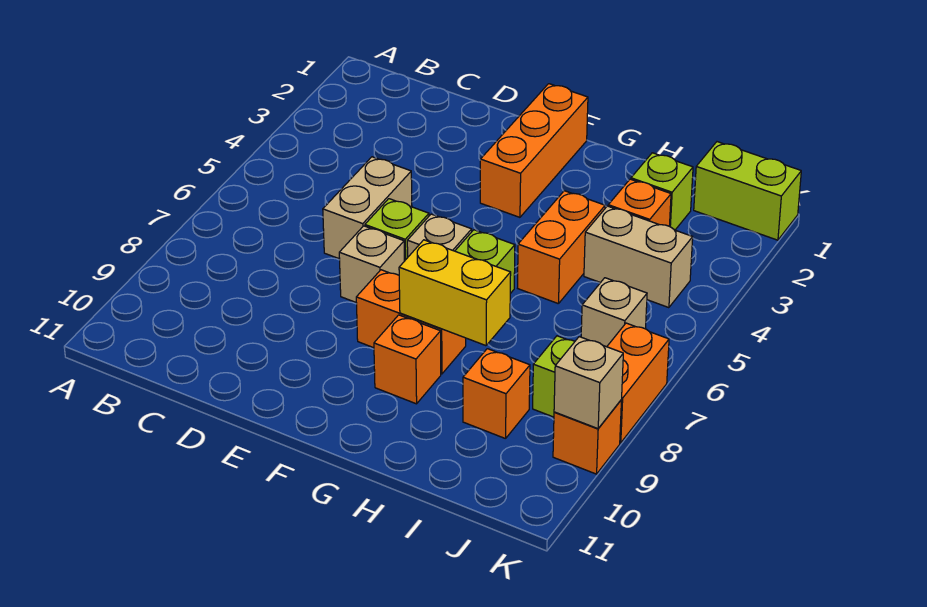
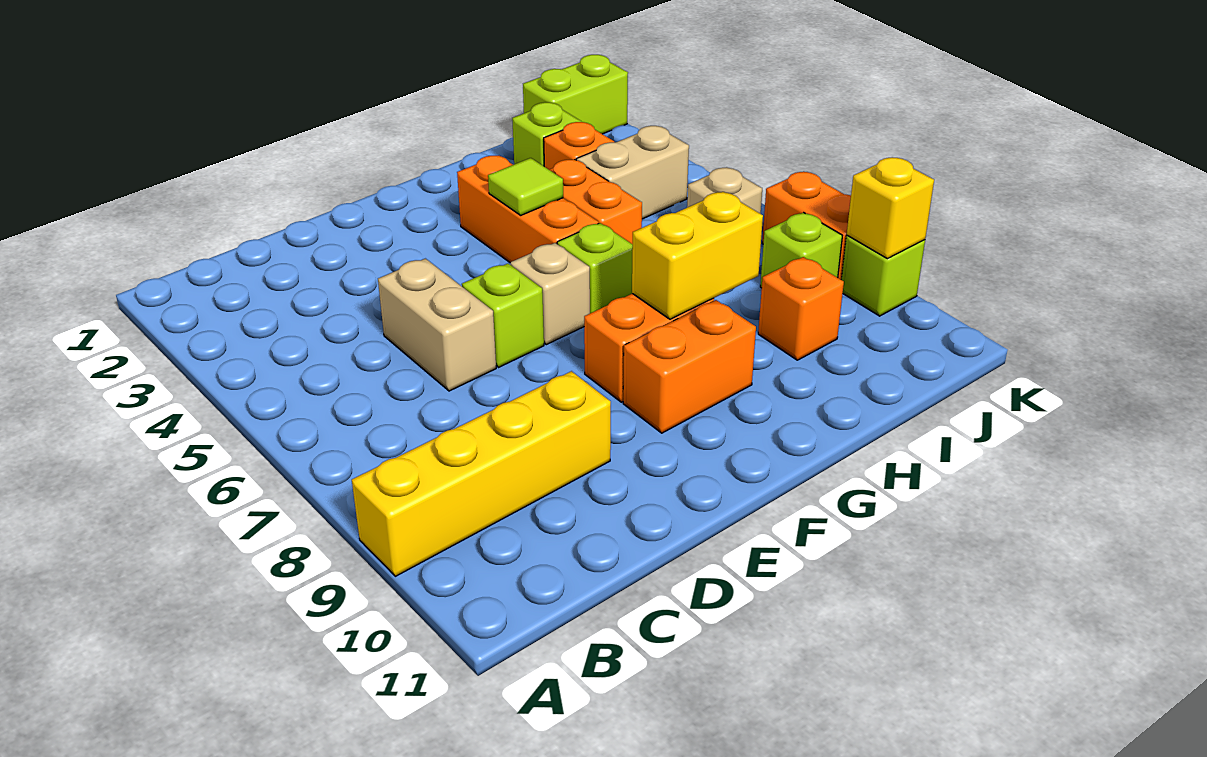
none -> yellow brick A9:D9 level 1
tan brick E7 level 1 -> none
orange brick F1:F3 level 1 -> orange brick G3:G5 level 1
none -> lime tile G4 level 2
orange brick G9 level 1 -> orange brick F9:G9 level 1
orange brick K9 level 1 -> lime brick K9 level 1
tan brick K9 level 2 -> yellow brick K9 level 2

